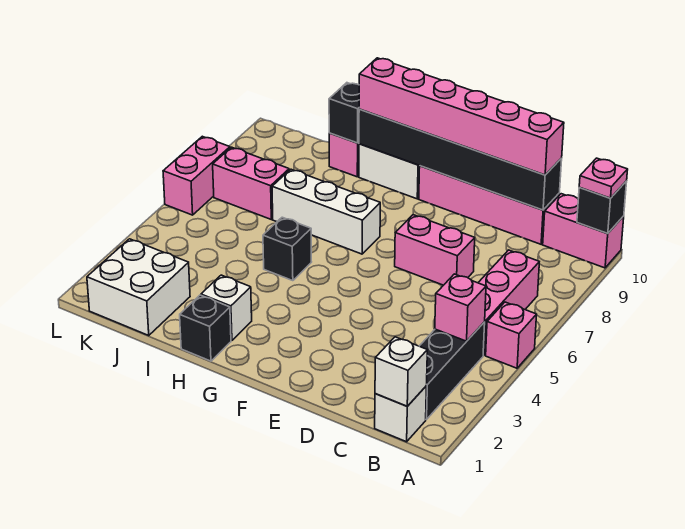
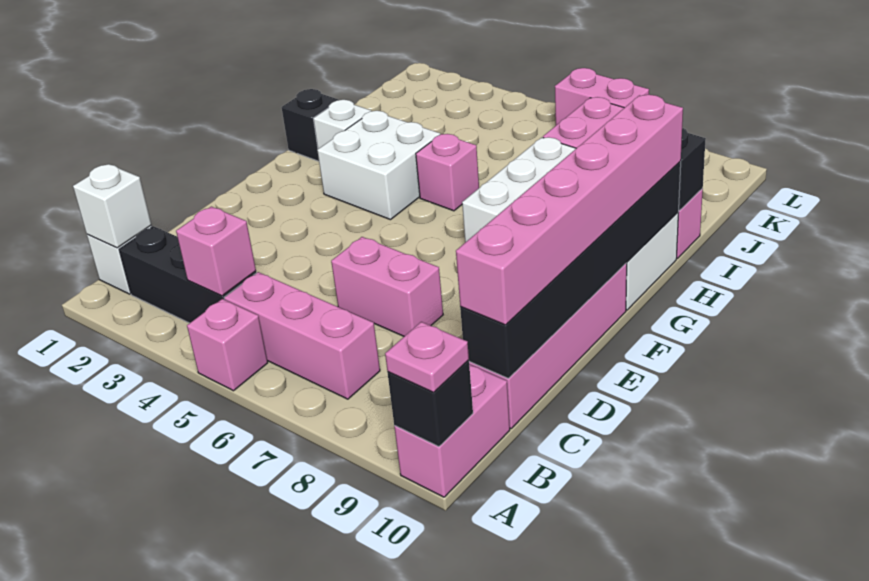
pink brick D7:E7 level 1 -> pink brick D6:D7 level 1
black brick H5 level 1 -> pink brick H5 level 1
white brick J1:K2 level 1 -> white brick G3:H4 level 1

